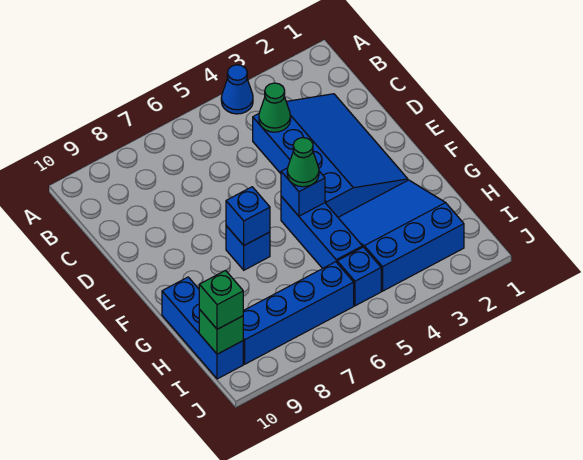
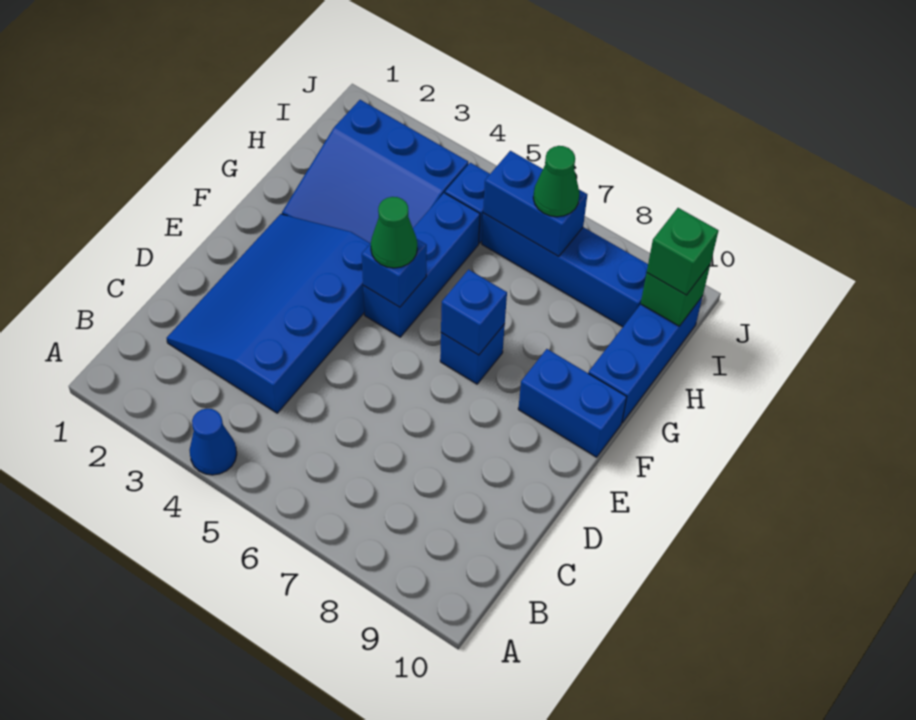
green cone C4 level 2 -> green cone I7 level 3
none -> blue brick F9:F10 level 1
none -> blue brick I6:I7 level 2

